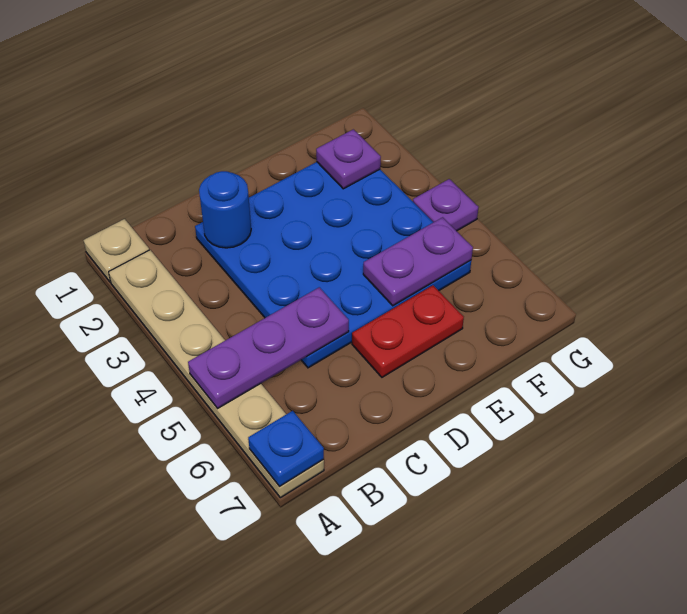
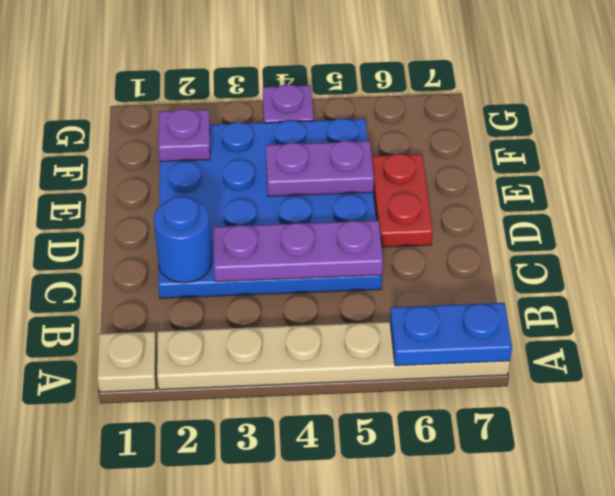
purple plate A5:C5 level 2 -> purple plate C3:C5 level 2
blue plate A7 level 2 -> blue plate A6:A7 level 2
purple plate E5:F5 level 2 -> purple plate E4:E5 level 2

